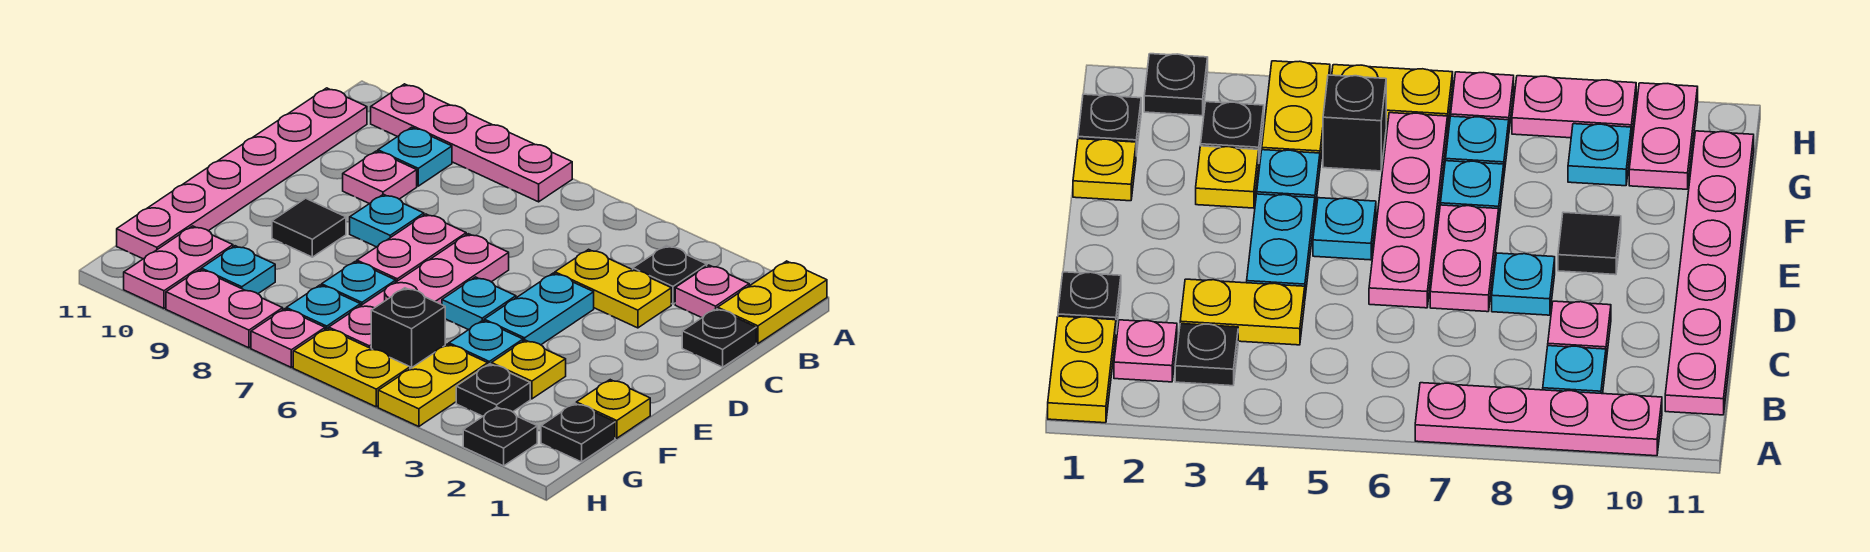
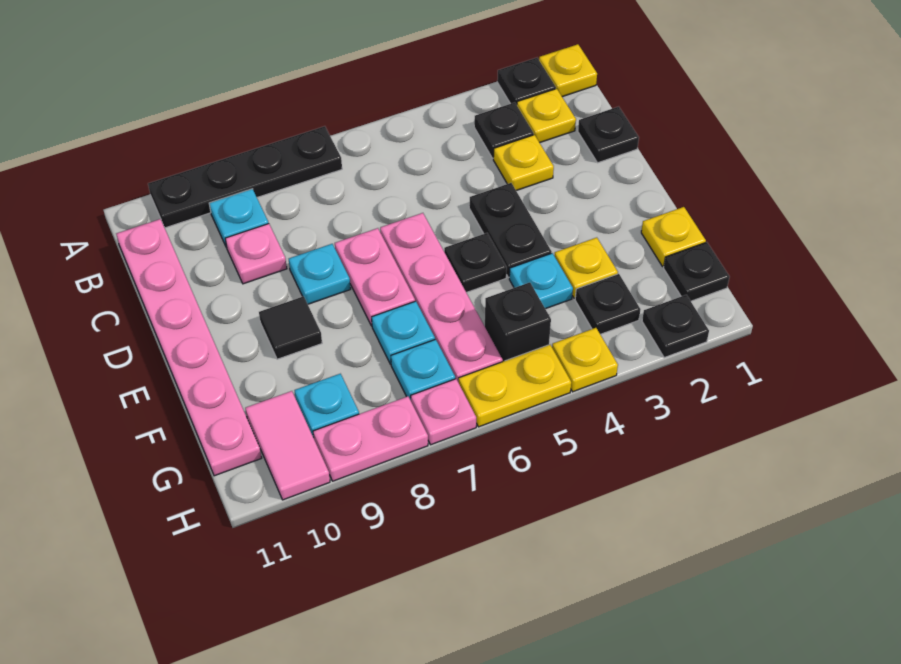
yellow plate A1:B1 level 1 -> yellow plate A1 level 1
none -> black plate A2 level 1
pink plate A7:A10 level 1 -> black plate A7:A10 level 1
pink plate B2 level 1 -> yellow plate B2 level 1
yellow plate C3:C4 level 1 -> yellow plate C3 level 1
cyan plate D4:E4 level 1 -> black plate D4:E4 level 1
cyan plate E5 level 1 -> black plate E5 level 1
yellow plate G4:H4 level 1 -> yellow plate H4 level 1
pink plate G10:H10 level 1 -> pink tile G10:H10 level 1

